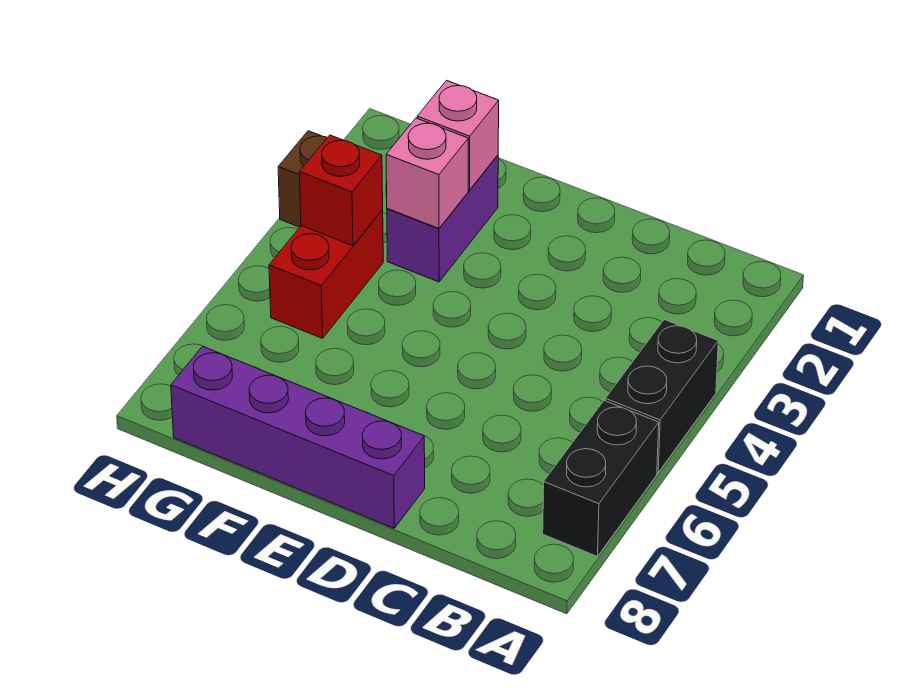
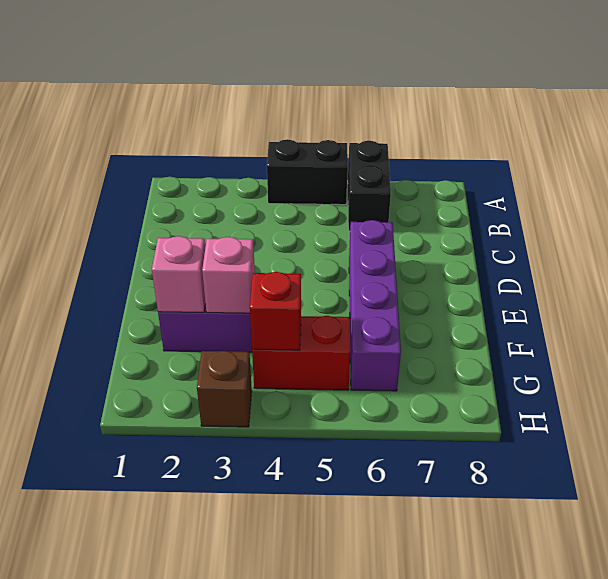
black brick A6:A7 level 1 -> black brick A6:B6 level 1
purple brick D8:G8 level 1 -> purple brick D6:G6 level 1

